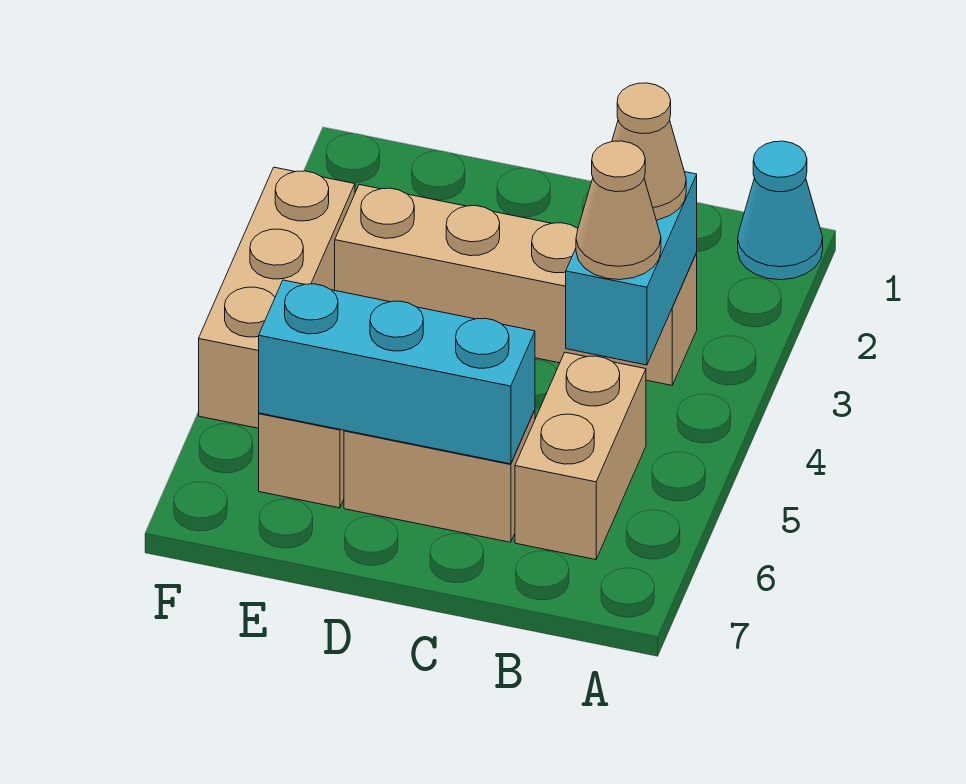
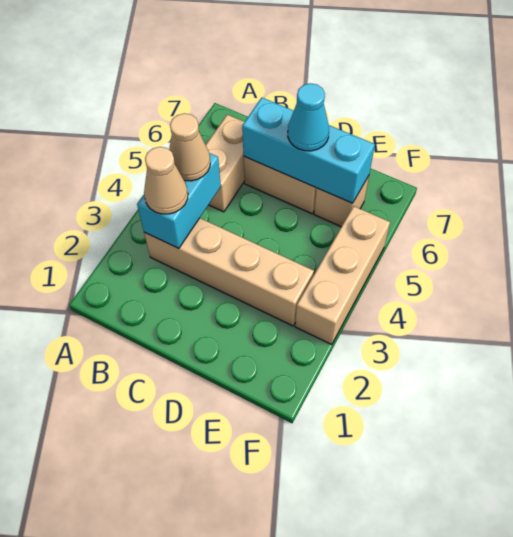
cyan cone A1 level 1 -> cyan cone D6 level 3

